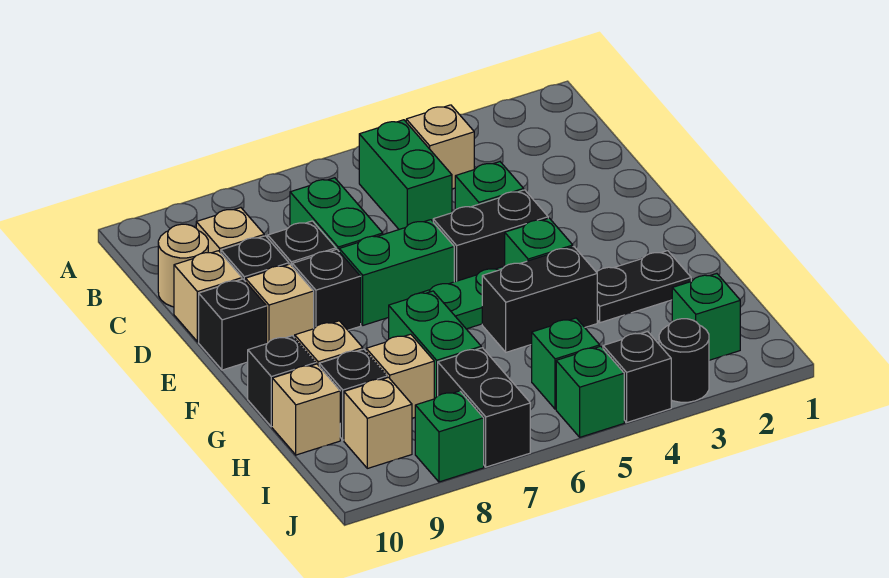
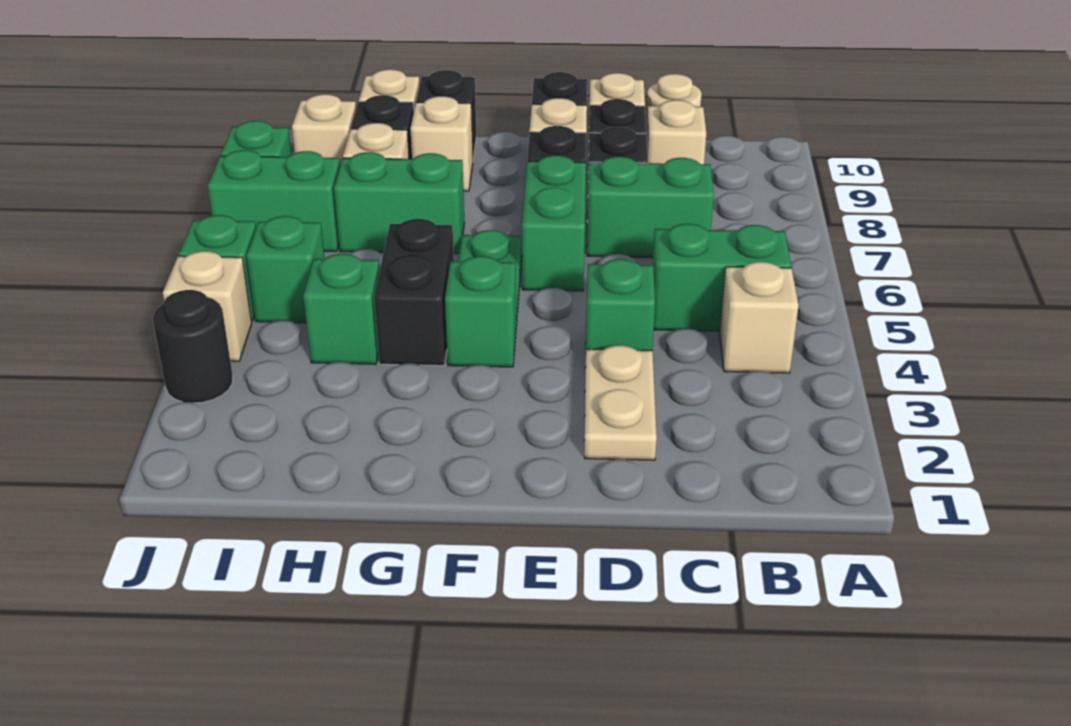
none -> tan plate D2:D3 level 1
black brick E4:E5 level 1 -> none
black plate G2:G3 level 1 -> none
green brick I2 level 1 -> green brick H4 level 1
black brick I7:J7 level 1 -> green brick I7:J7 level 1
black brick J4 level 1 -> tan brick J4 level 1

